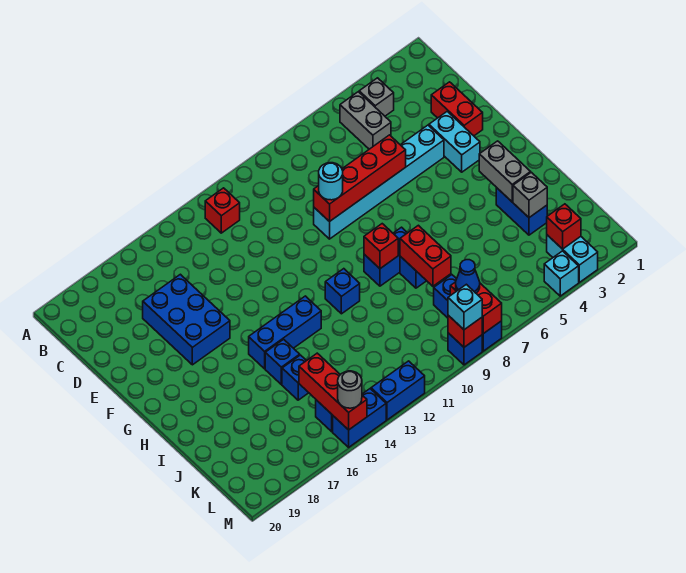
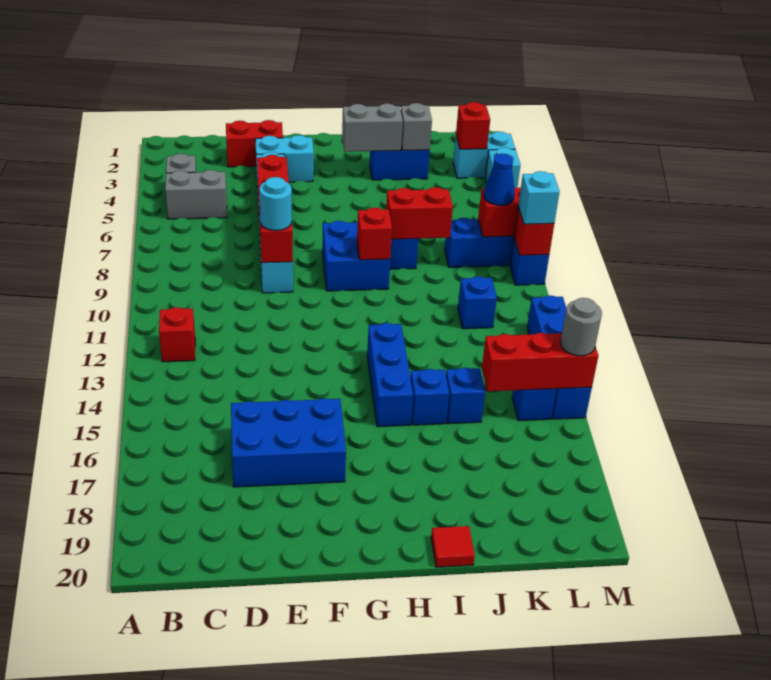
blue brick H8:H9 level 1 -> blue brick G8:H9 level 1
blue brick H11 level 1 -> blue brick K11 level 1
none -> red tile I20 level 1

